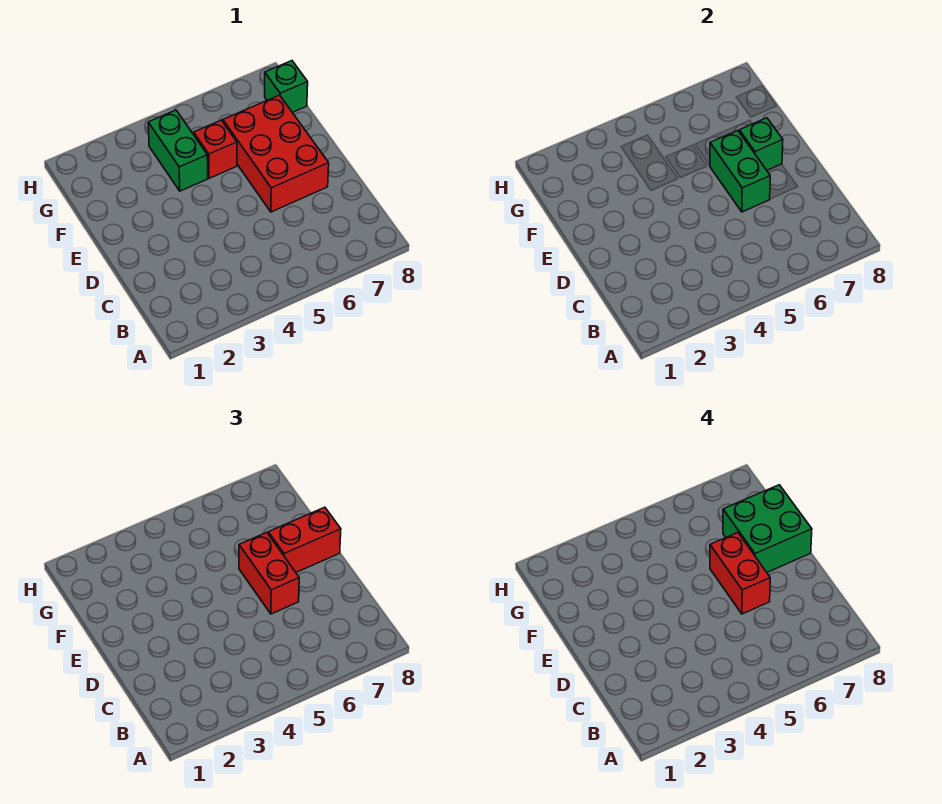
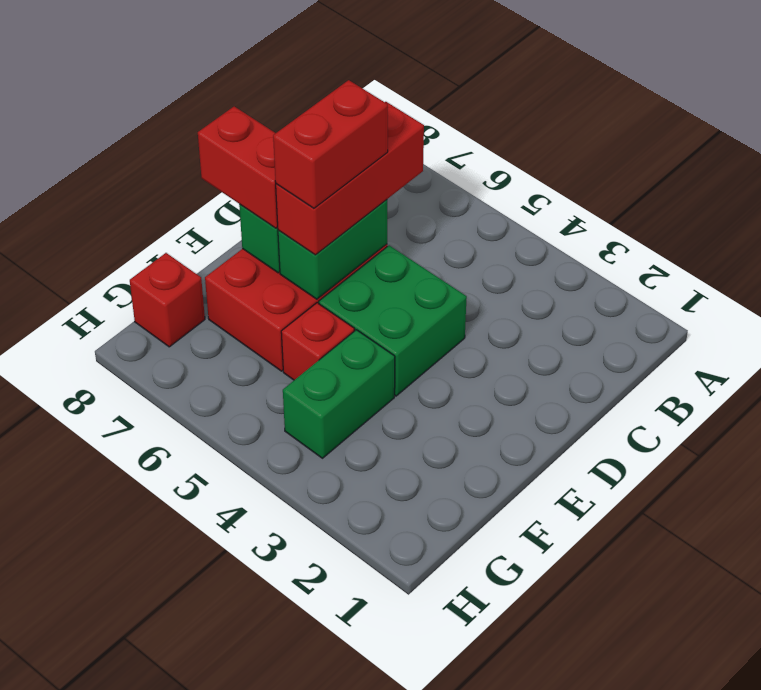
red brick D6:E6 level 3 -> red brick C6:E6 level 3
green brick E7:F8 level 4 -> green brick D4:E5 level 1
green brick G8 level 1 -> red brick G8 level 1

